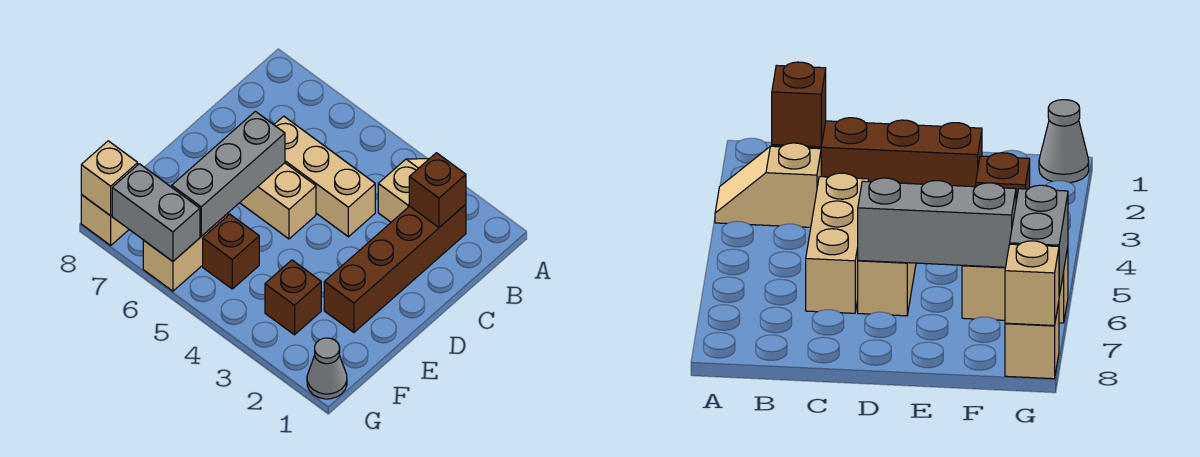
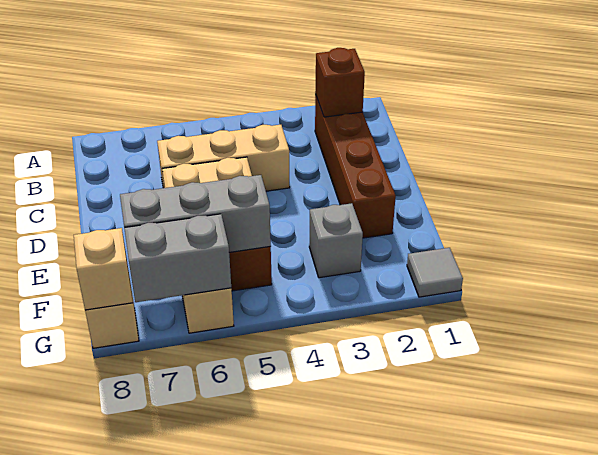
tan slope A3:B3 level 1 top B -> none
grey brick D6:F6 level 2 -> grey brick F5:F7 level 2
brown brick F3 level 1 -> grey brick F3 level 1
grey cone G1 level 1 -> grey tile G1 level 1

